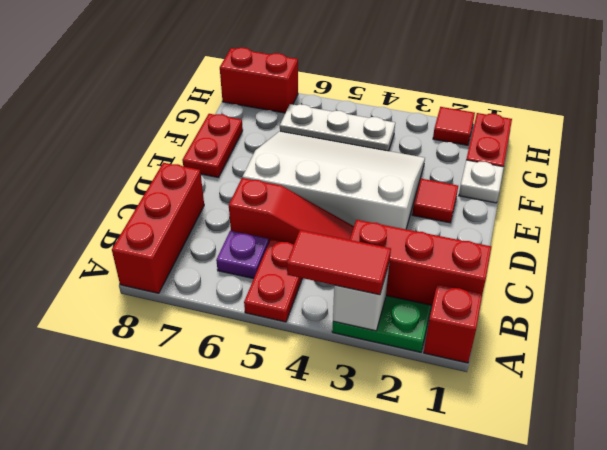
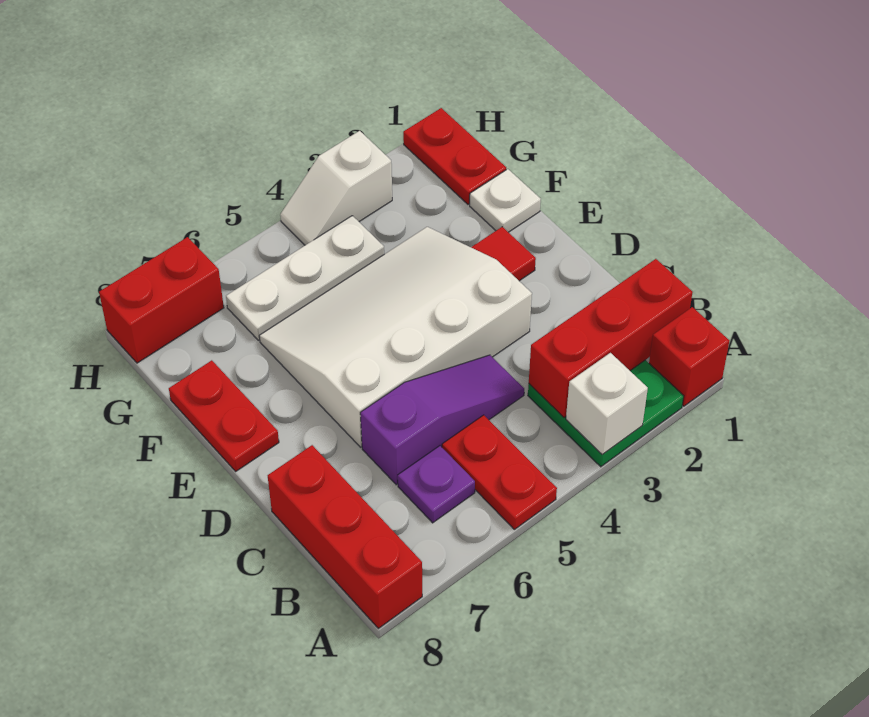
red tile A3:A4 level 3 -> none
red slope C4:C6 level 1 top 6 -> purple slope C4:C6 level 1 top 6
red tile H2 level 1 -> none
none -> white slope H3:H4 level 1 top 3

